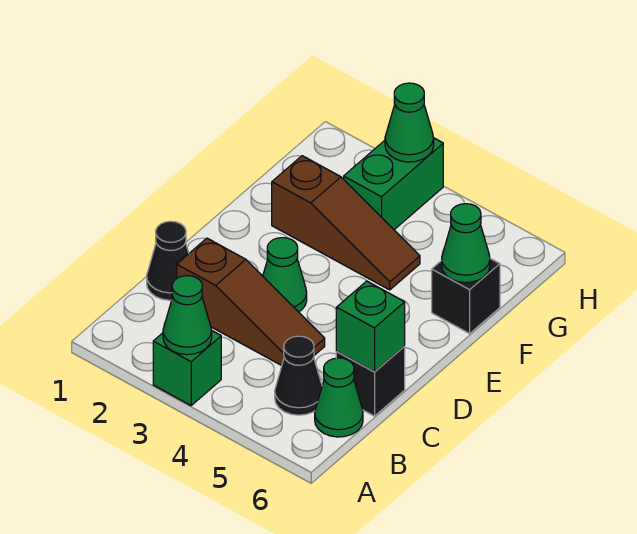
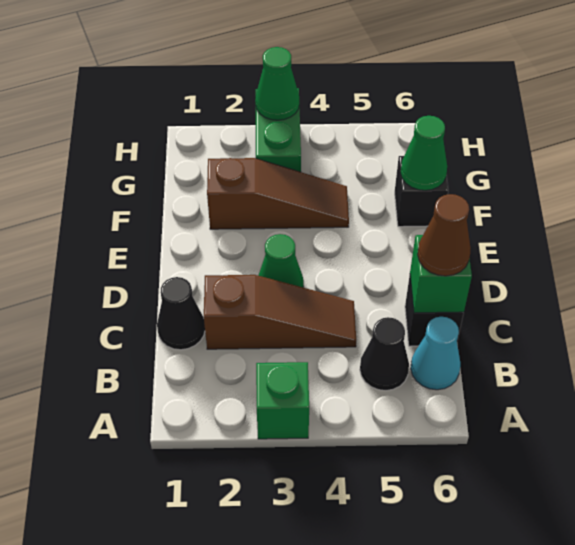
green cone A3 level 2 -> none
green cone B6 level 1 -> cyan cone B6 level 1
none -> brown cone C6 level 3

